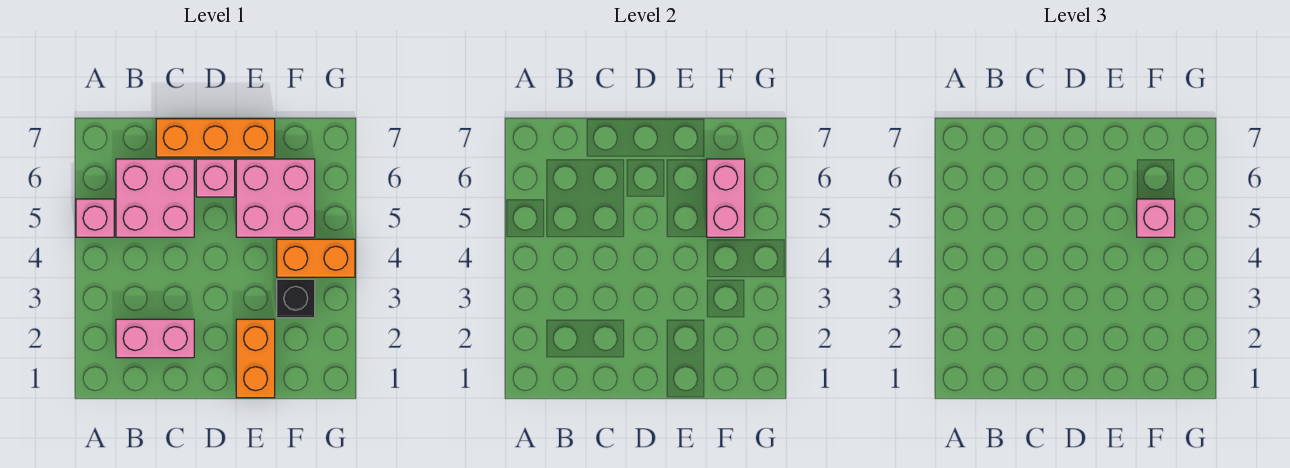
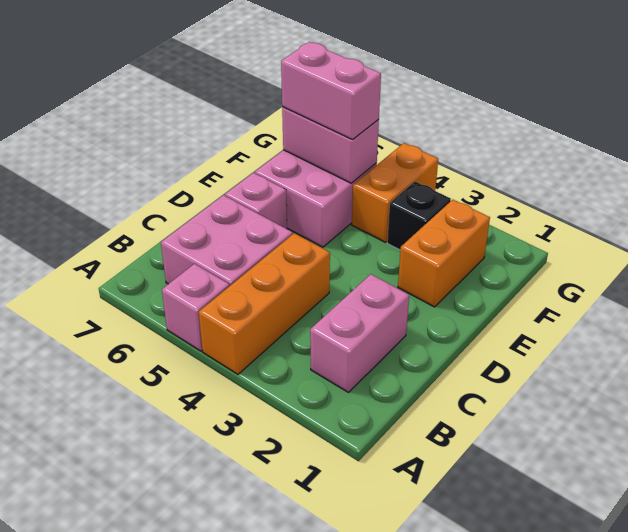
orange brick C7:E7 level 1 -> orange brick A4:C4 level 1
orange brick E1:E2 level 1 -> orange brick E2:F2 level 1
pink brick F5 level 3 -> pink brick F5:F6 level 3

